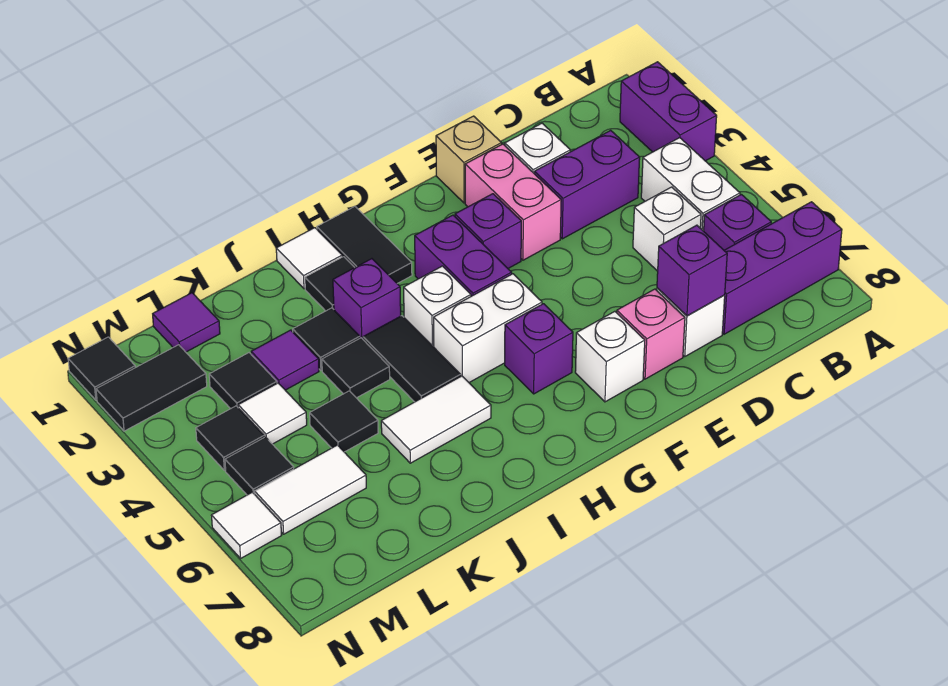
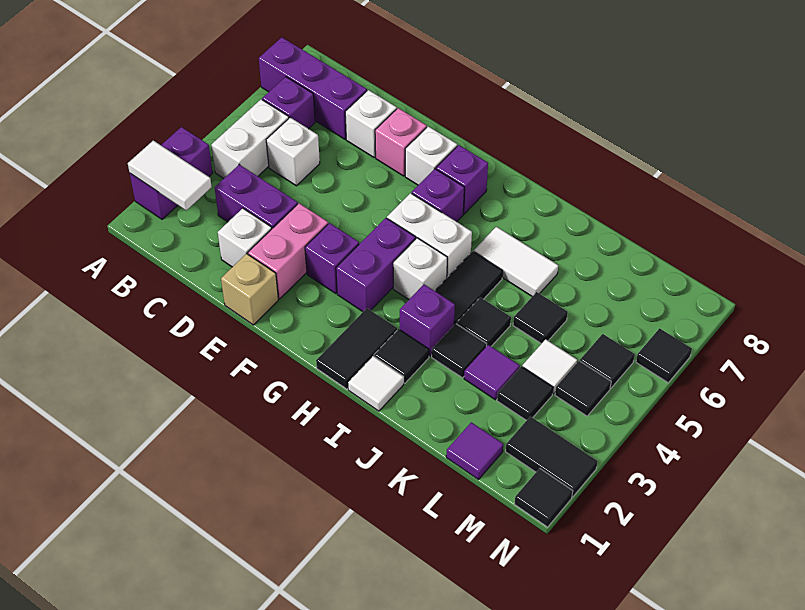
purple brick D7 level 2 -> purple brick G7 level 1
white tile L6:M6 level 1 -> white tile A2:B2 level 2
white tile N6 level 1 -> black tile N6 level 1

